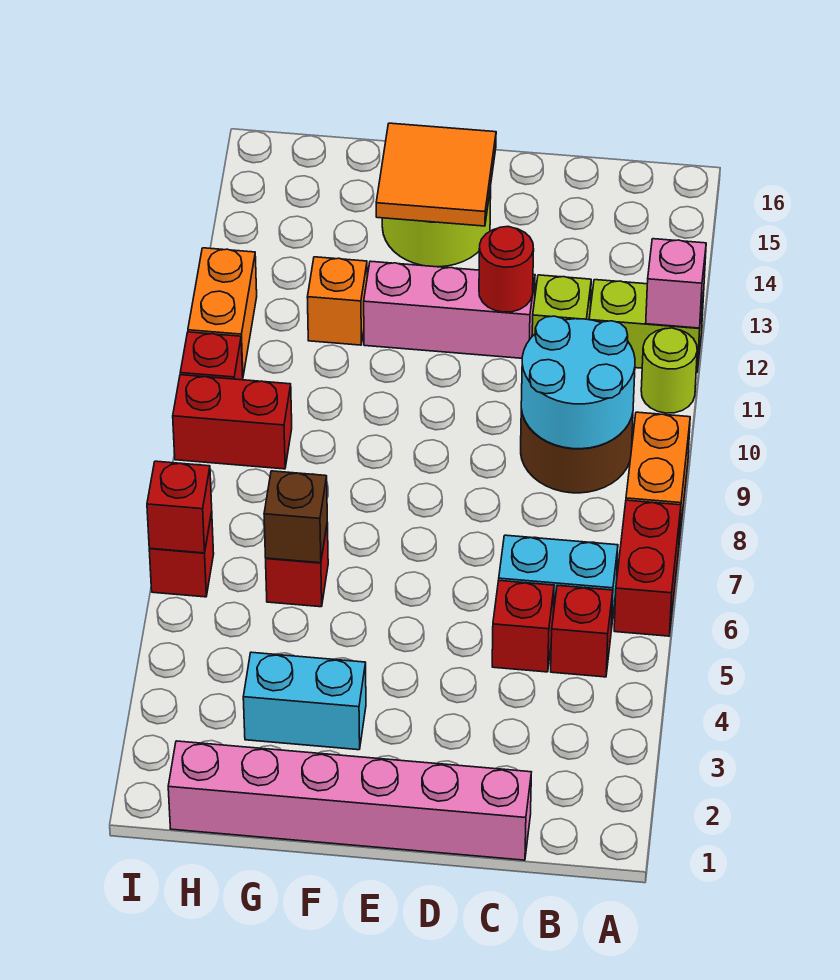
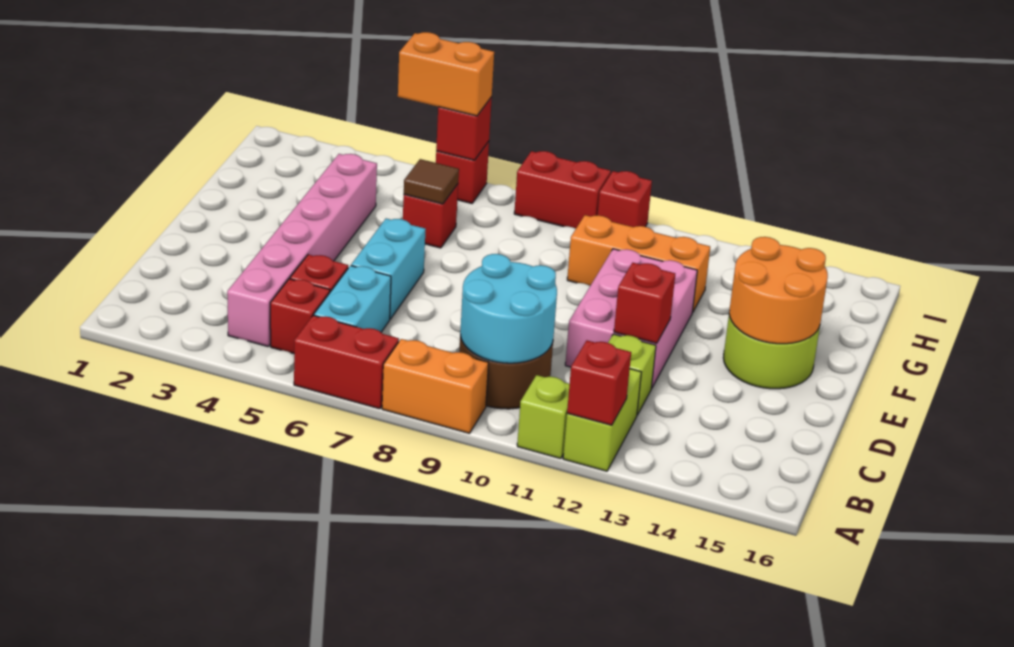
lime round brick A11 level 1 -> lime brick A11 level 1
pink brick A12 level 2 -> red brick A12 level 2
pink brick C1:H1 level 1 -> pink brick B4:G4 level 1
pink brick D12:F12 level 1 -> pink brick D11:F12 level 1
red round brick D12 level 2 -> red brick D12 level 2
orange tile E14:F15 level 2 -> orange round brick E14:F15 level 2
cyan brick F3:G3 level 1 -> cyan brick D6:E6 level 1
brown brick G6 level 2 -> brown tile G6 level 2
orange brick G12 level 1 -> orange brick G10:G12 level 1
red brick H9:I9 level 1 -> red brick I8:I9 level 1
orange brick I11:I12 level 1 -> orange brick I5:I6 level 3

